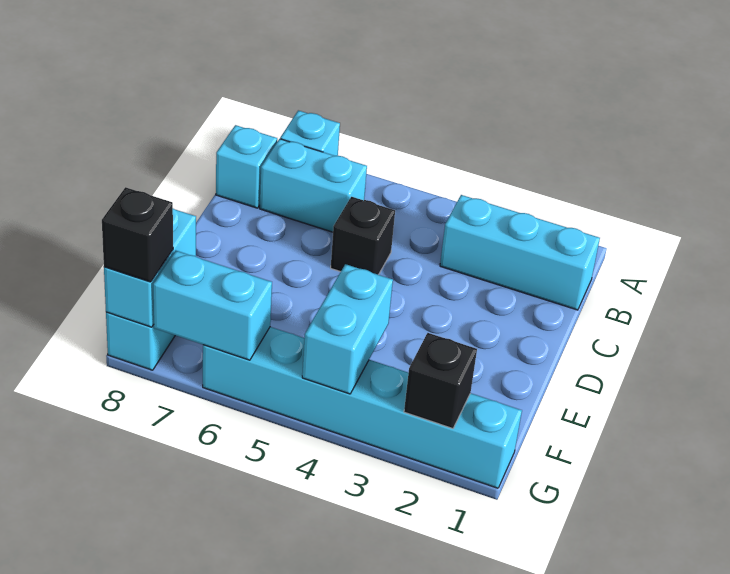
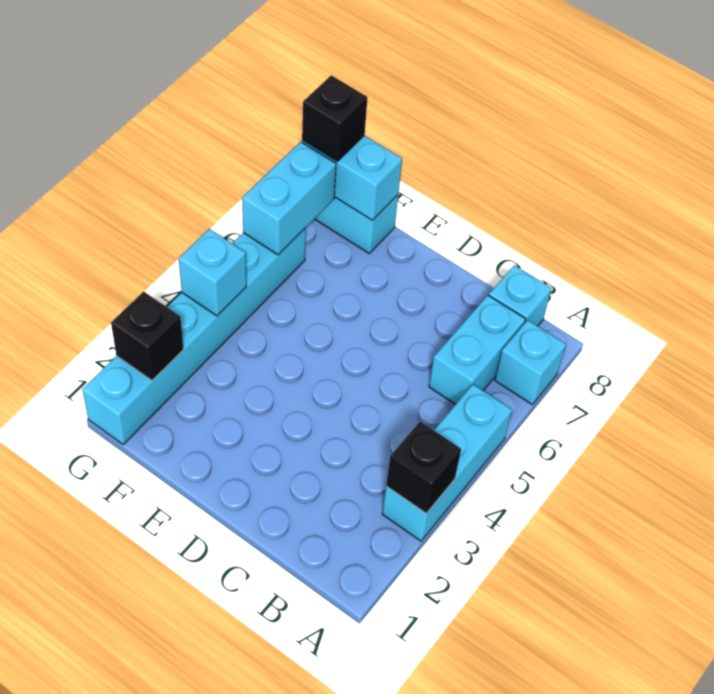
cyan brick B1:B3 level 1 -> cyan brick A3:A5 level 1
black brick C5 level 1 -> black brick A3 level 2
cyan brick F4:G4 level 2 -> cyan brick G4 level 2

